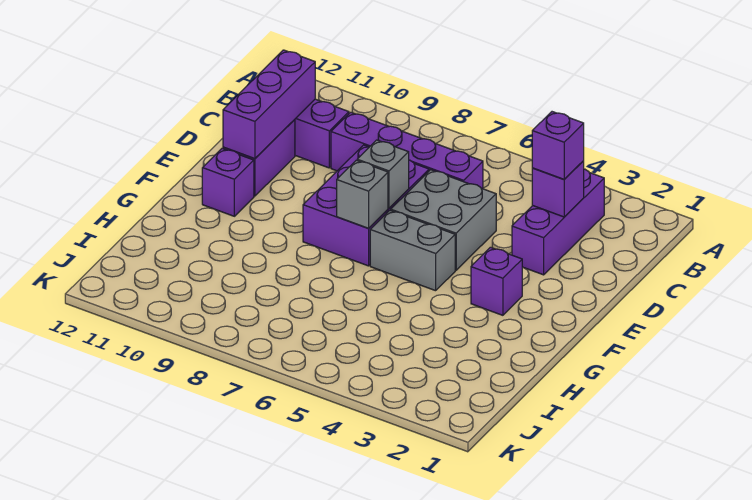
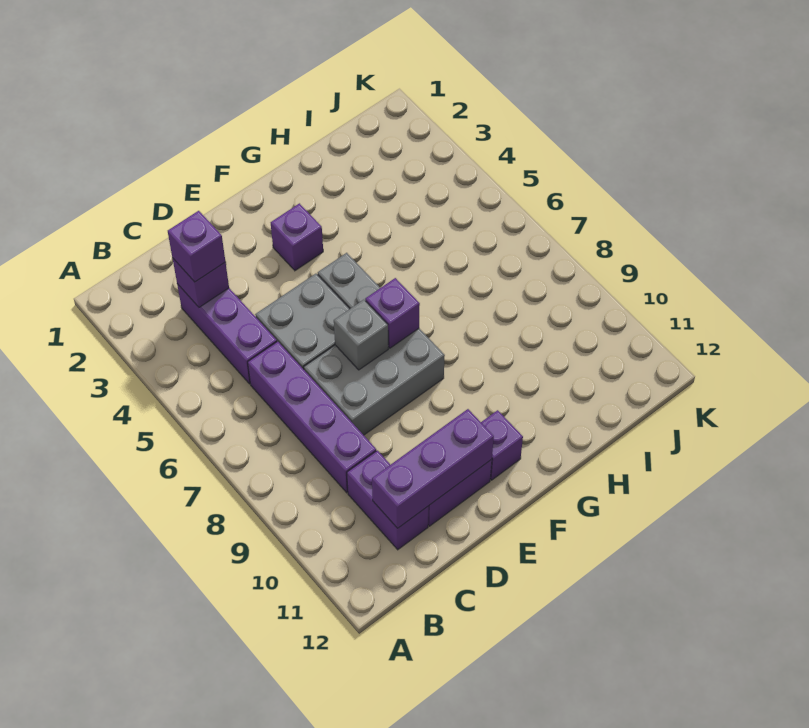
purple brick B3:D3 level 1 -> purple brick C3:C5 level 1
purple brick D7:F8 level 1 -> grey brick D7:F8 level 1
grey brick F7 level 2 -> purple brick F7 level 2

